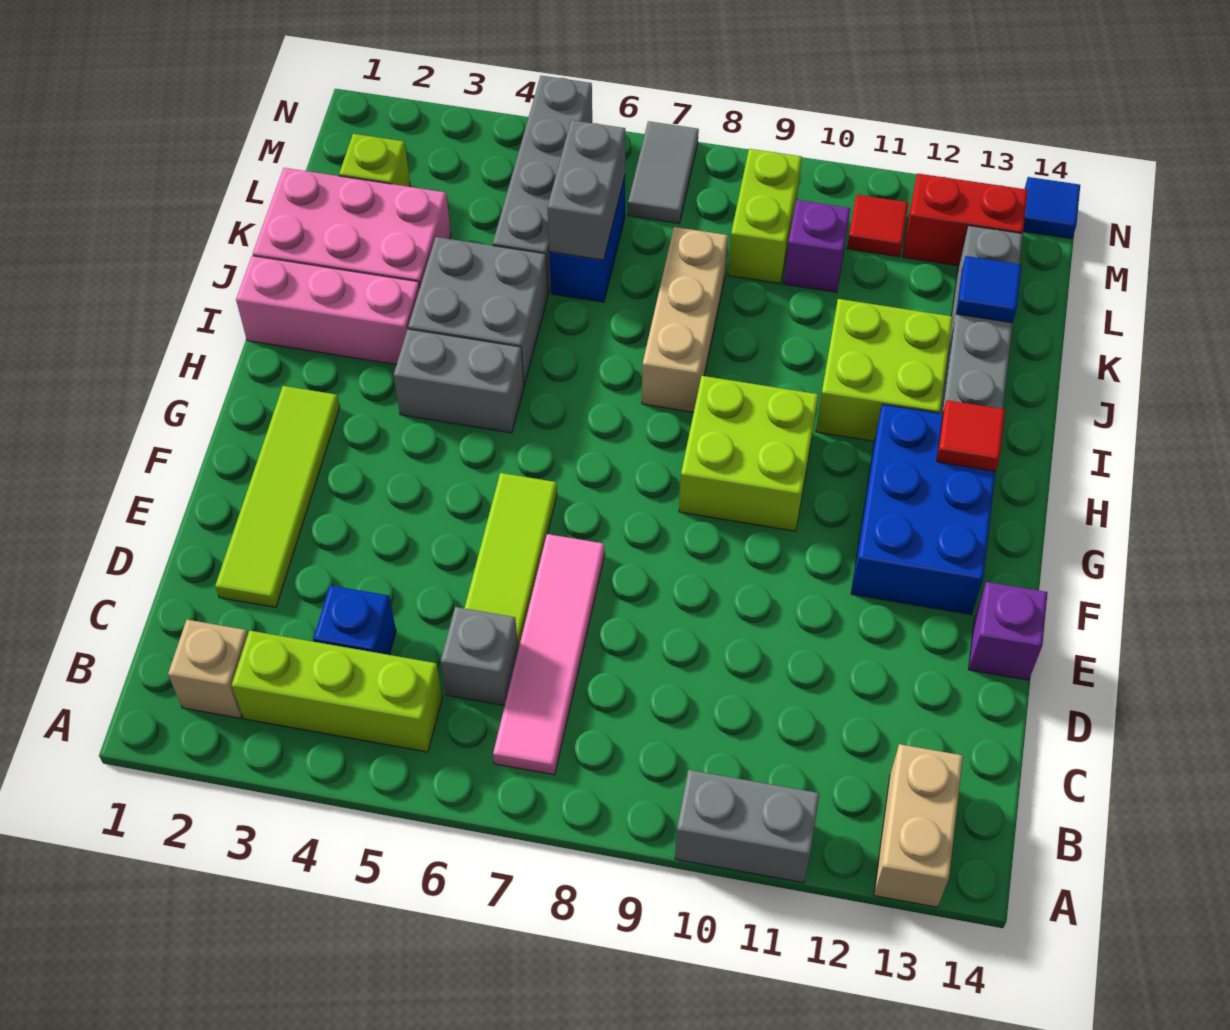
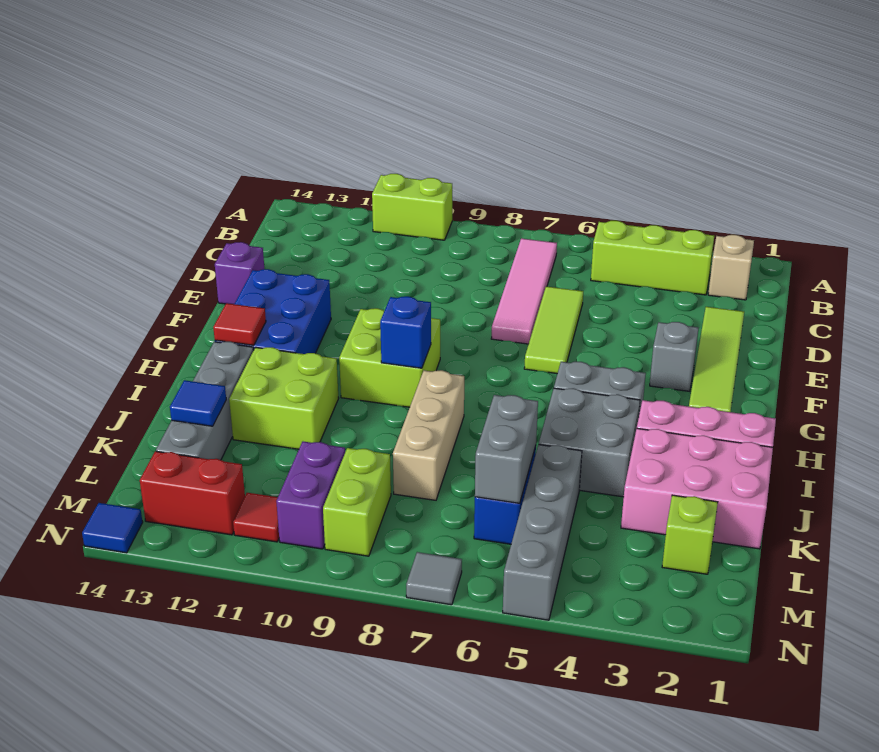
grey brick A10:A11 level 1 -> lime brick A10:A11 level 1
tan brick A13:B13 level 1 -> none
blue brick C4 level 1 -> blue brick H9 level 2
grey brick C6 level 1 -> grey brick F3 level 1
purple brick L10 level 1 -> purple brick L10:M10 level 1
grey tile M7:N7 level 1 -> grey tile N7 level 1

